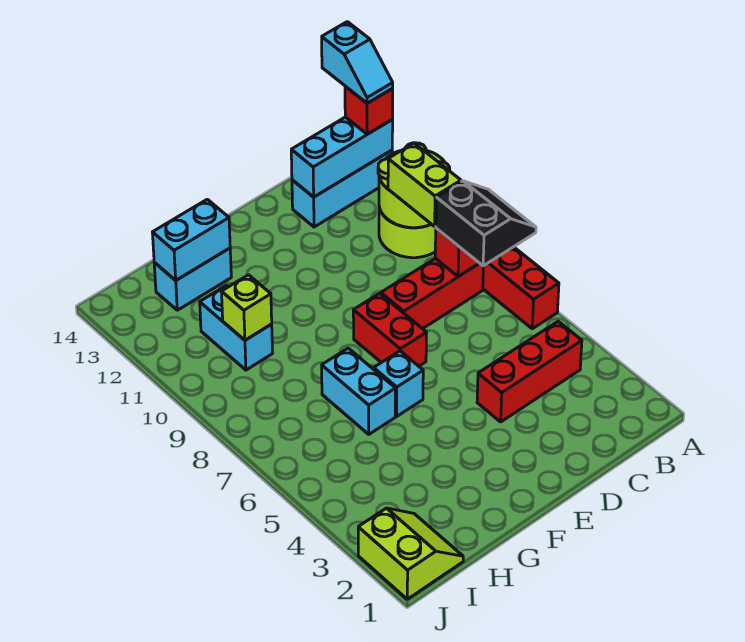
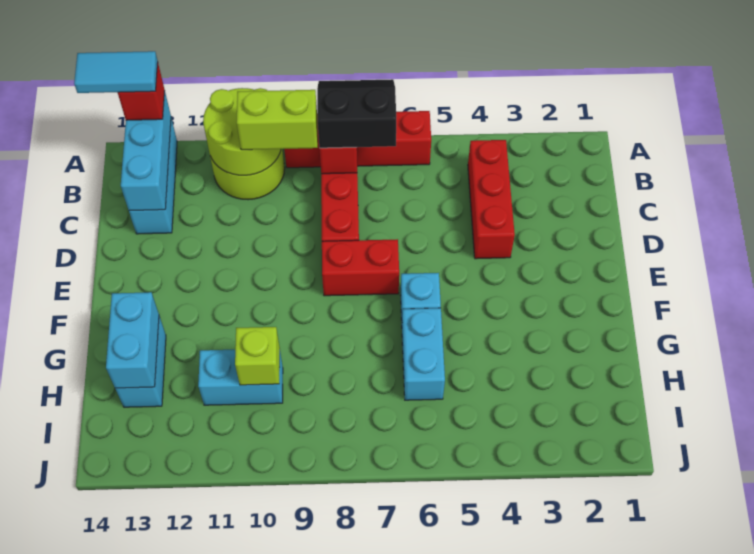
cyan slope A13:A14 level 4 top 14 -> cyan tile A13:A14 level 4
cyan brick G6:G7 level 1 -> cyan brick G6:H6 level 1
lime slope I1:J2 level 1 top J -> none

